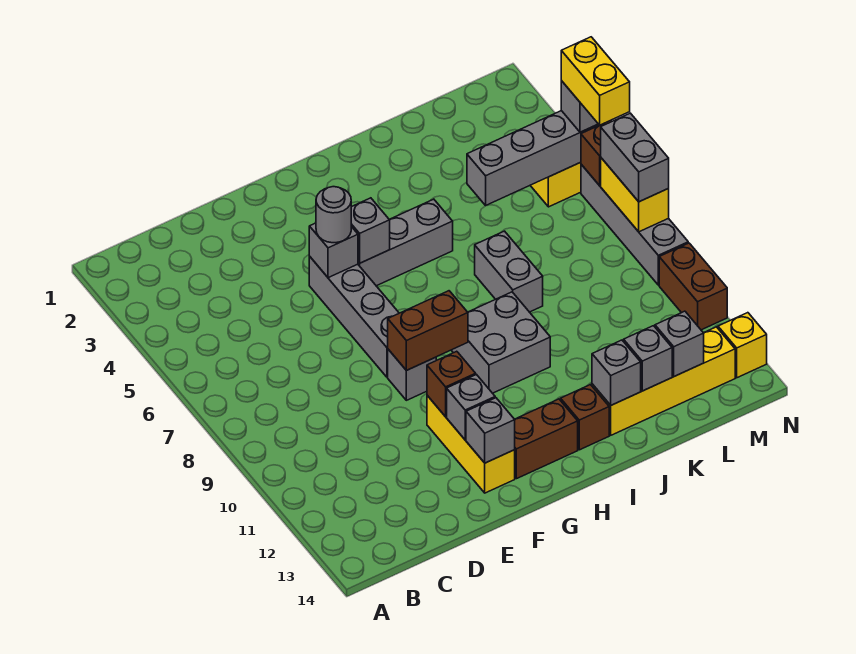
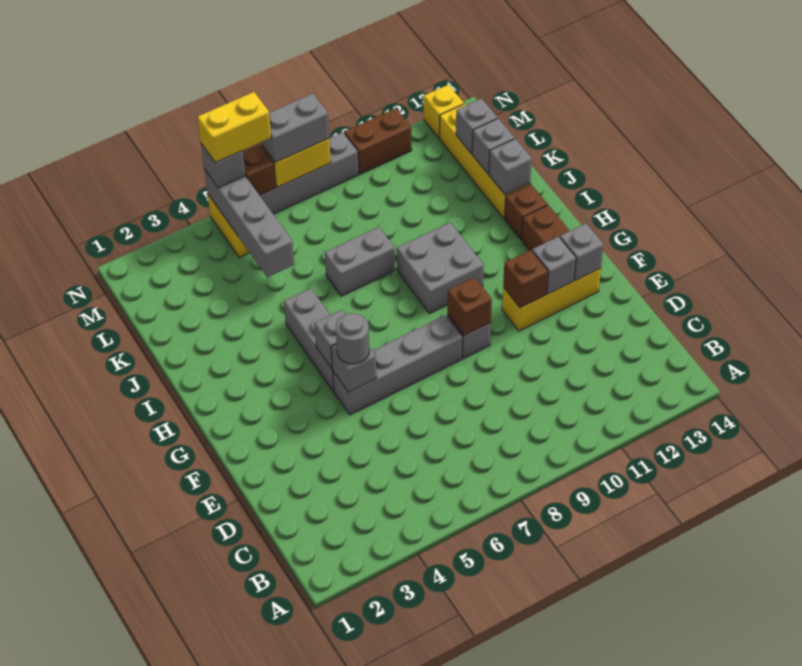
brown brick F9:G9 level 2 -> brown brick F9 level 2

